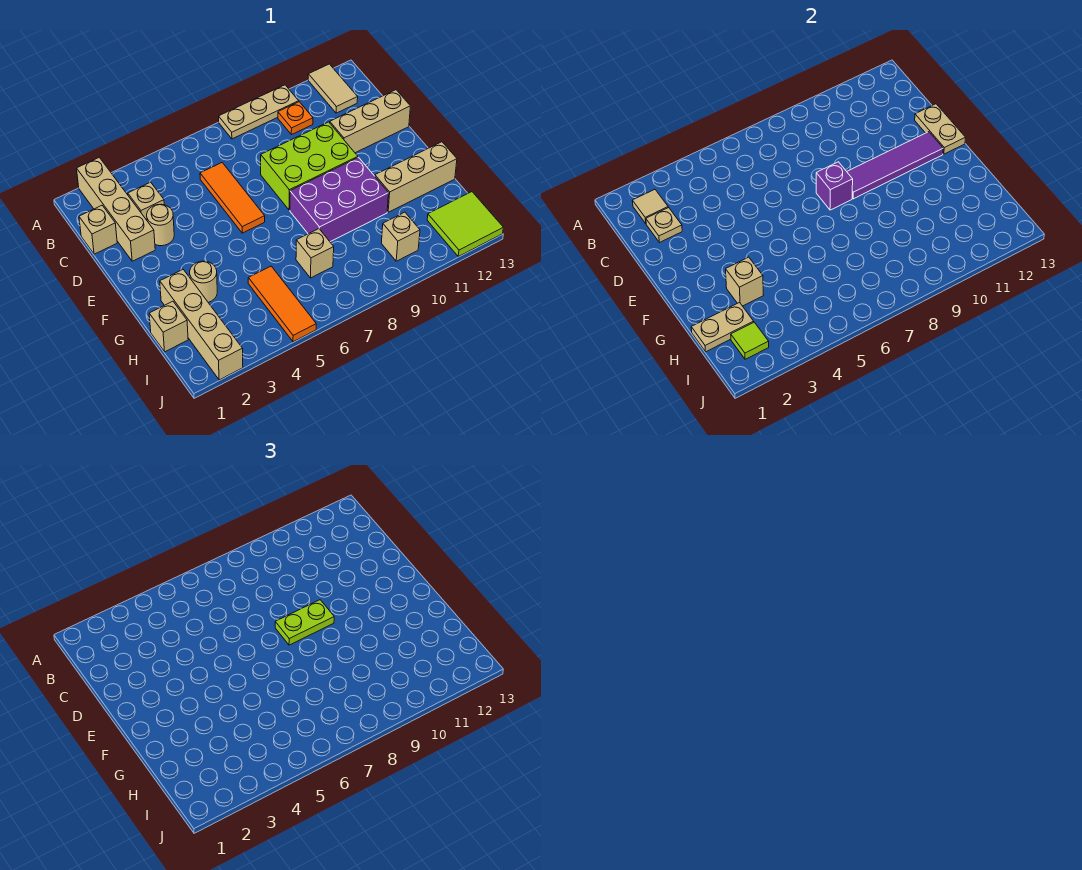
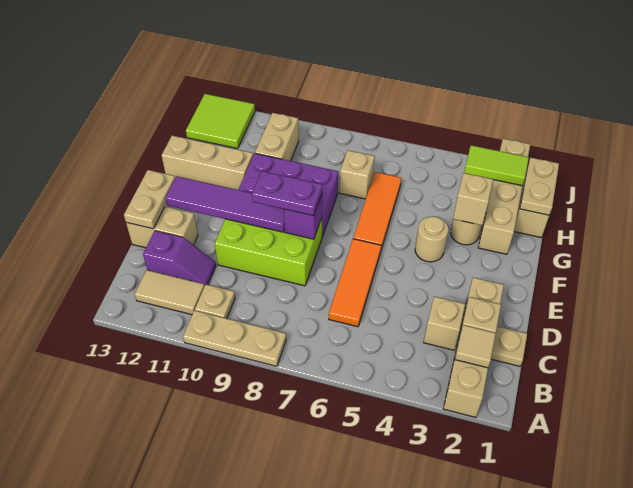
tan tile A12:B12 level 1 -> tan tile B11:B12 level 1
orange plate B10 level 1 -> tan plate B10 level 1
tan brick C1 level 1 -> tan plate C1 level 1
none -> purple slope C11:C12 level 1 top 12
tan round brick D3 level 1 -> tan round brick F4 level 1
tan brick D11:D13 level 1 -> tan brick D12:D13 level 1
lime plate E8:E9 level 3 -> purple plate E8:E9 level 3
tan plate H1:H2 level 2 -> tan plate H1:I1 level 2
orange tile H5:J5 level 1 -> orange tile F6:H6 level 1
lime tile I2 level 2 -> lime tile I2:I3 level 2
tan brick I10 level 1 -> tan brick H10:I10 level 1

